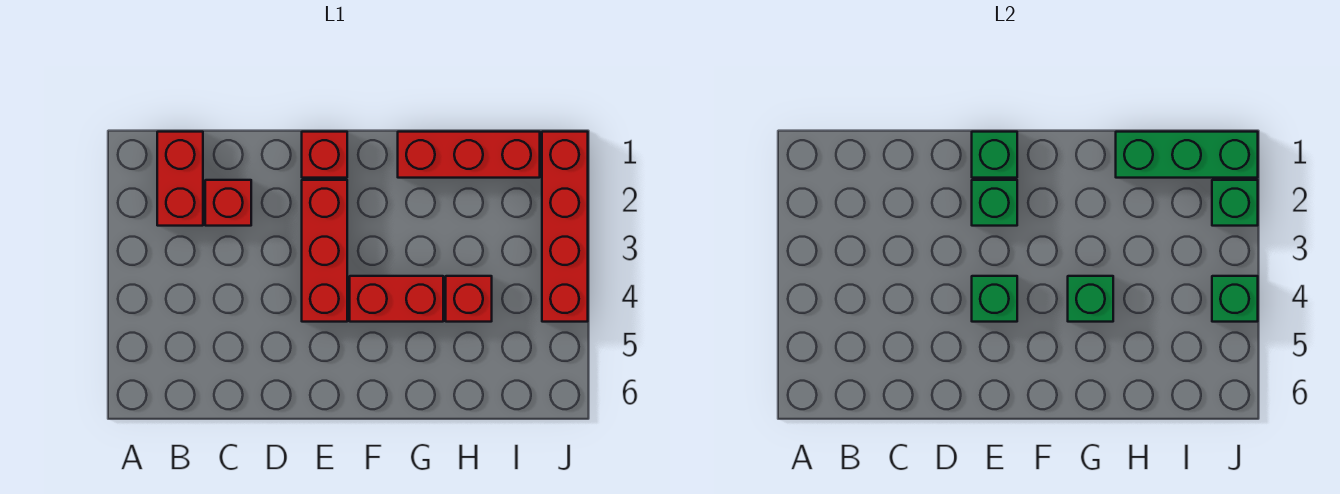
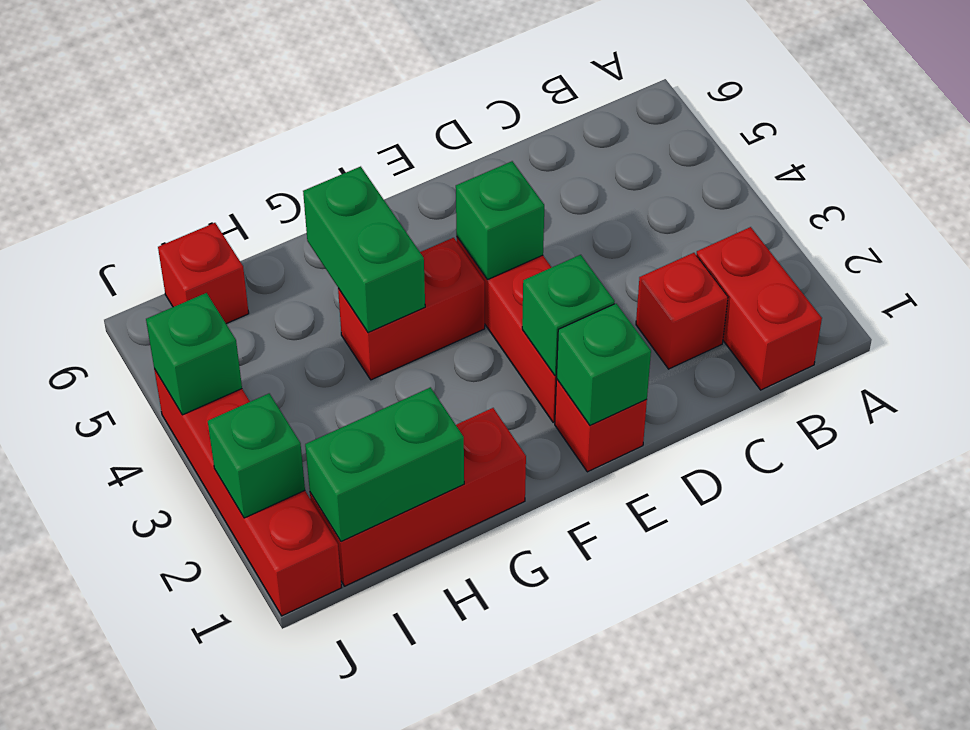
green brick G4 level 2 -> green brick G4:G5 level 2
green brick H1:J1 level 2 -> green brick H1:I1 level 2
red brick H4 level 1 -> red brick I6 level 1

